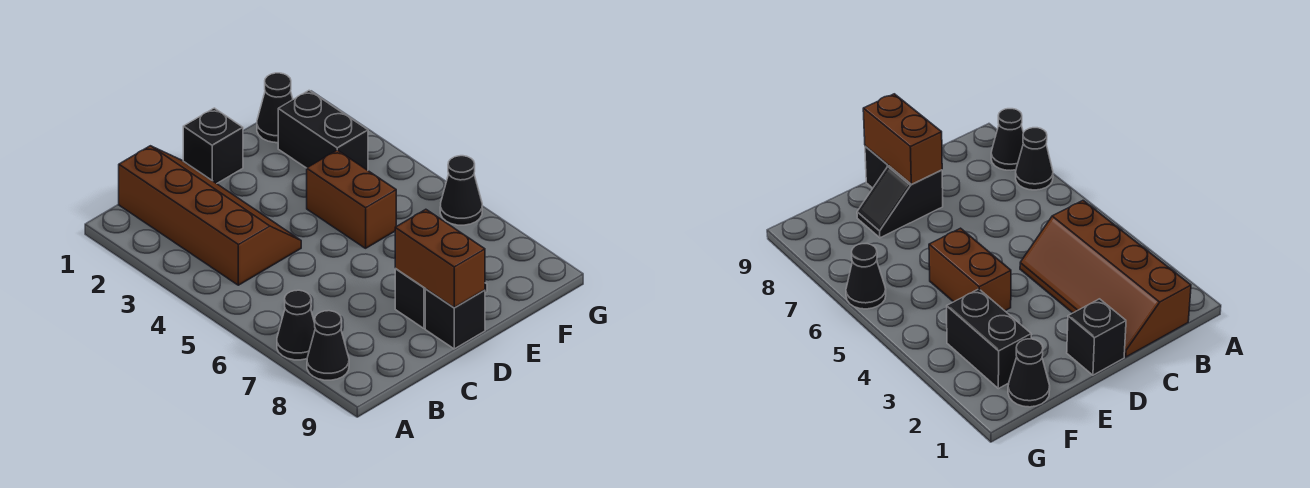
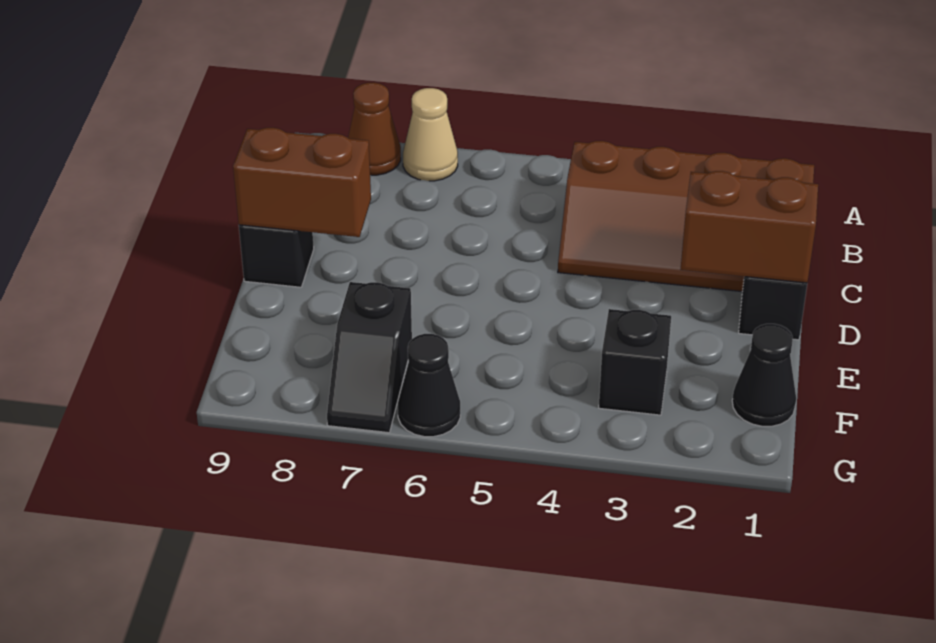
black cone A7 level 1 -> tan cone A7 level 1
black cone A8 level 1 -> brown cone A8 level 1
black slope D8:E8 level 1 top D -> black slope F7:G7 level 1 top F
brown brick E4:E5 level 1 -> brown brick D1:D2 level 2
black brick F2:F3 level 1 -> black brick F3 level 1

